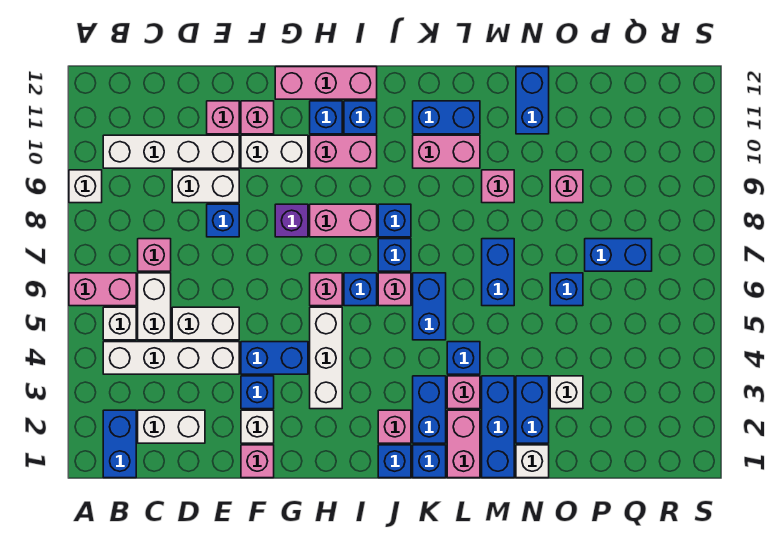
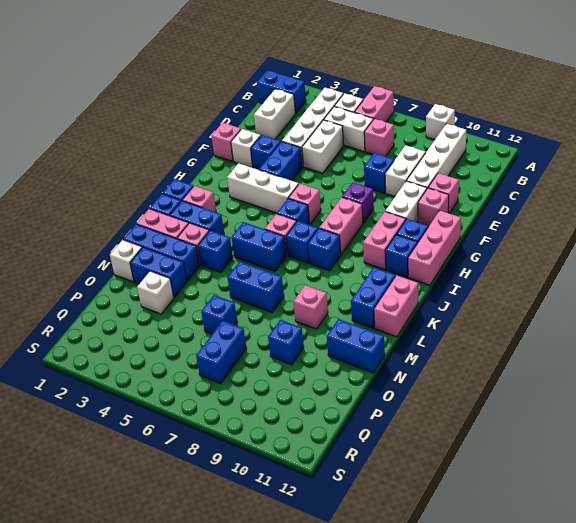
pink brick K10:L10 level 1 -> pink brick K12:L12 level 1
pink brick O9 level 1 -> blue brick O9 level 1

